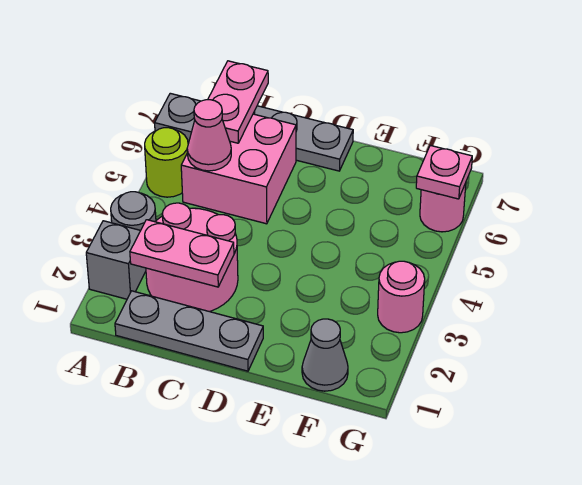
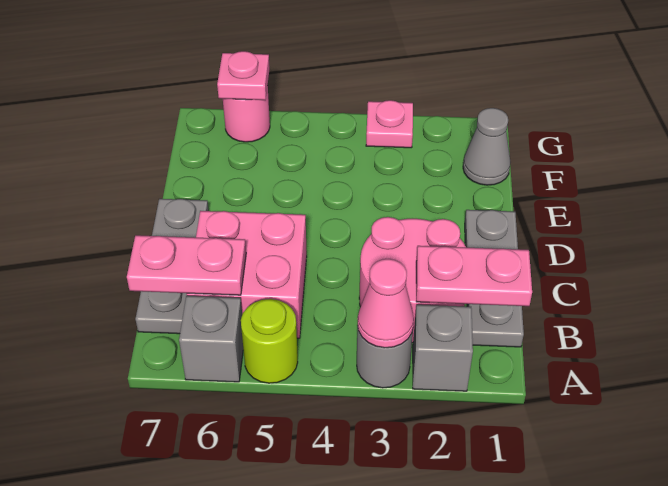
pink plate B2:C2 level 2 -> pink plate B1:B2 level 2
pink cone B5 level 2 -> pink cone A3 level 2
pink round brick G3 level 1 -> pink plate G3 level 1

